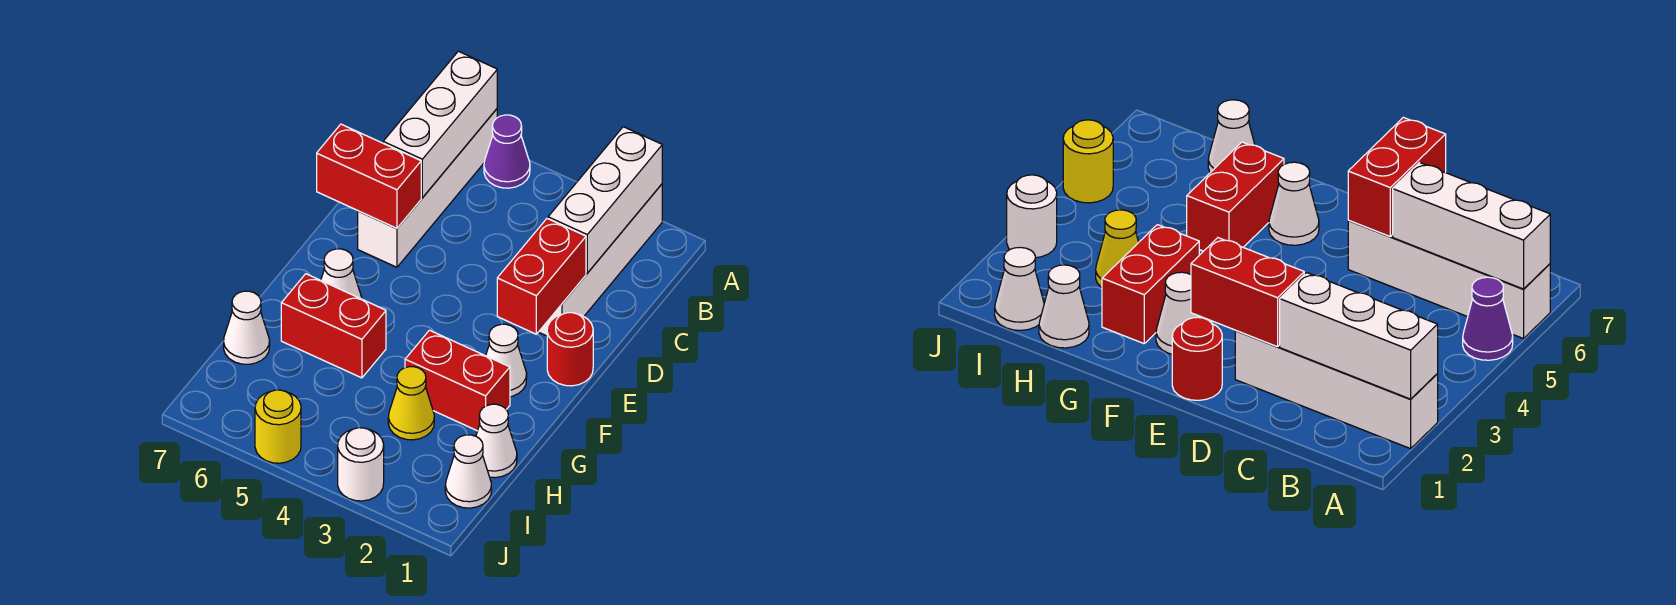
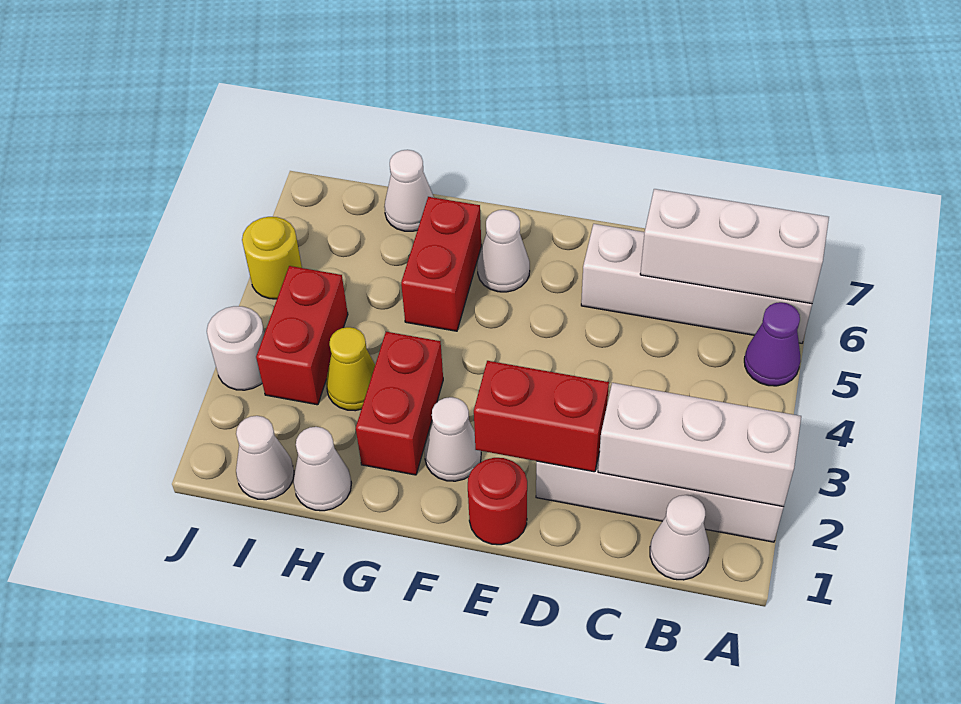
none -> white cone B1 level 1
red brick D6:D7 level 2 -> red brick I3:I4 level 1

